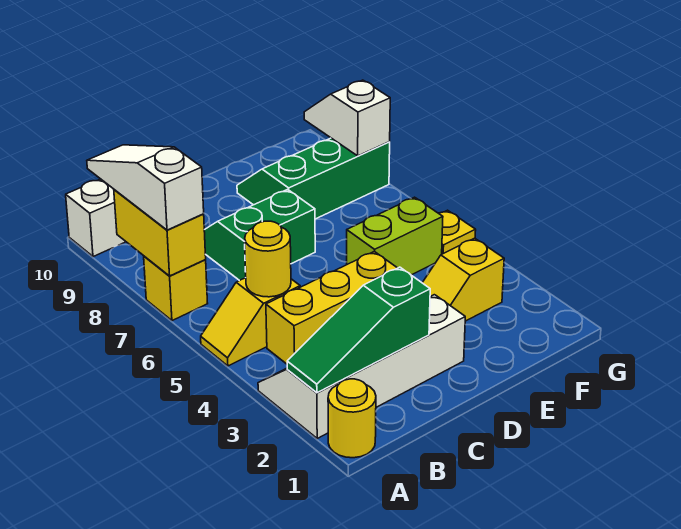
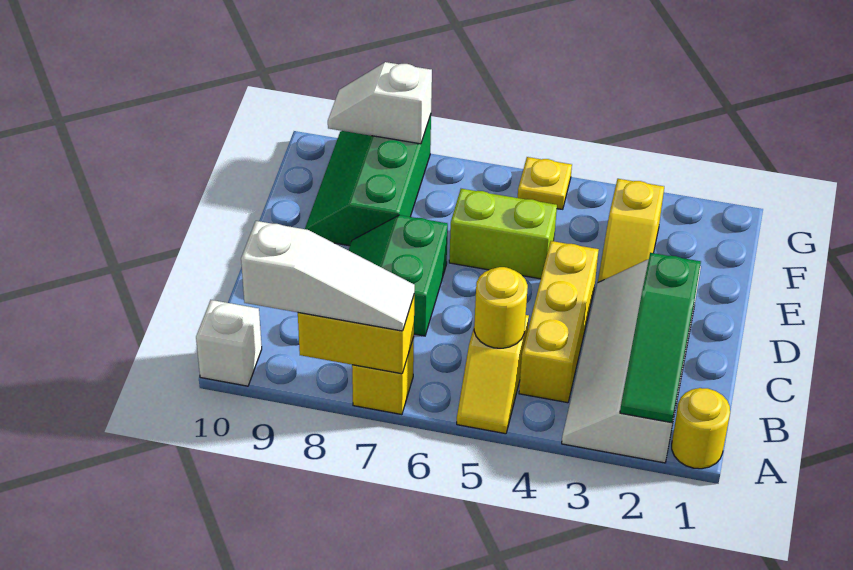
white slope A7:A9 level 3 top 7 -> white slope A7:A9 level 3 top 9
lime brick E5:F5 level 1 -> lime brick E5:E6 level 1

